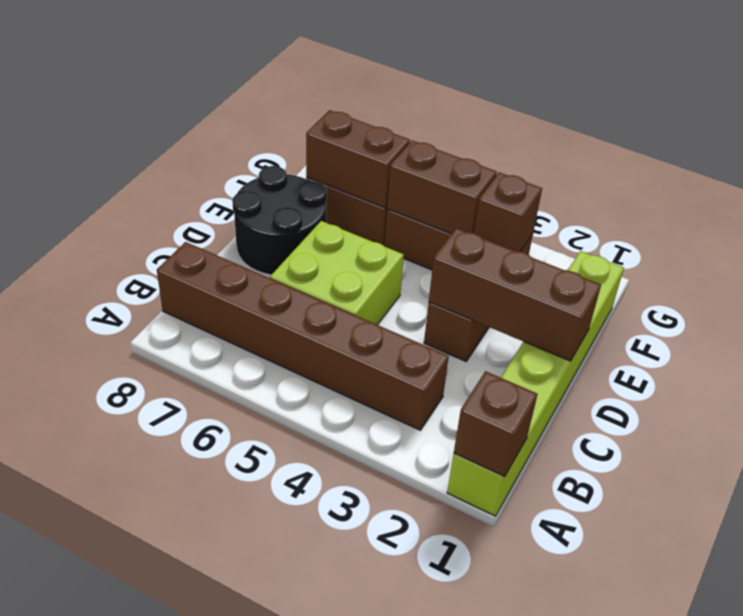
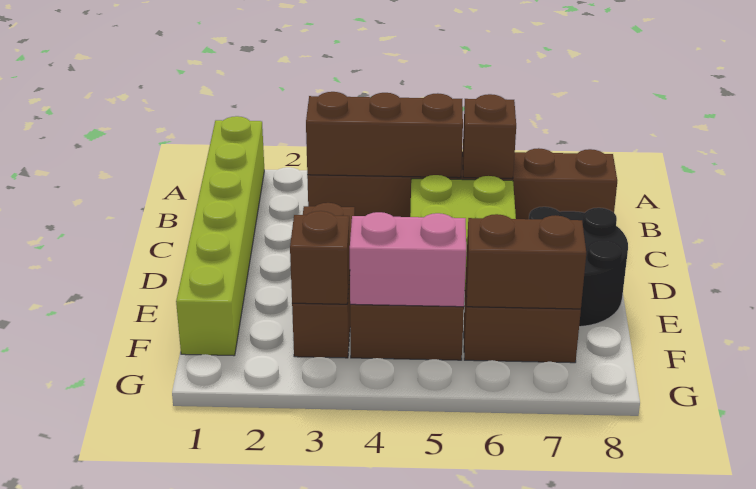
brown brick A1 level 2 -> brown brick B6 level 2
brown brick D1:D3 level 2 -> brown brick B3:B5 level 2
brown brick F4:F5 level 2 -> pink brick F4:F5 level 2

